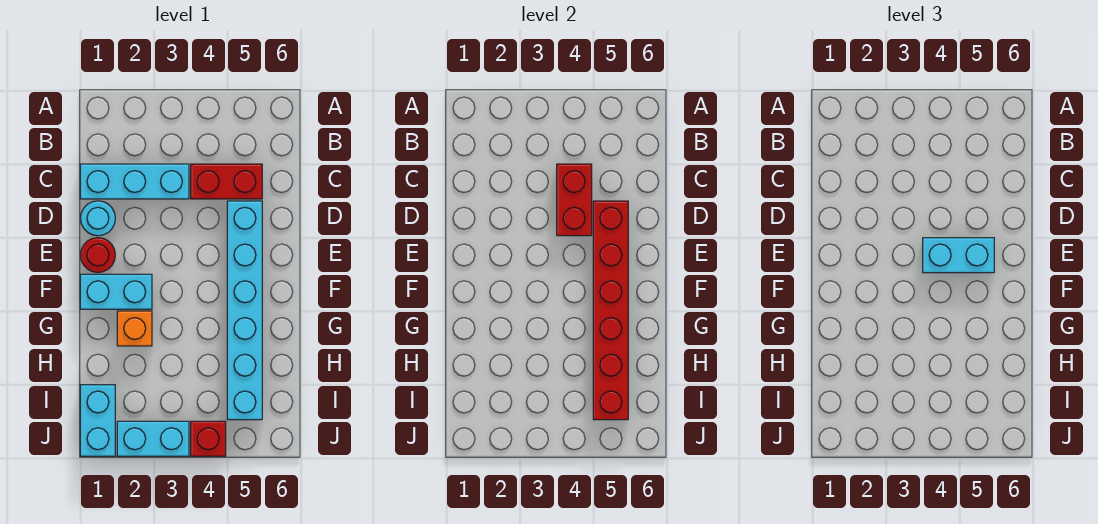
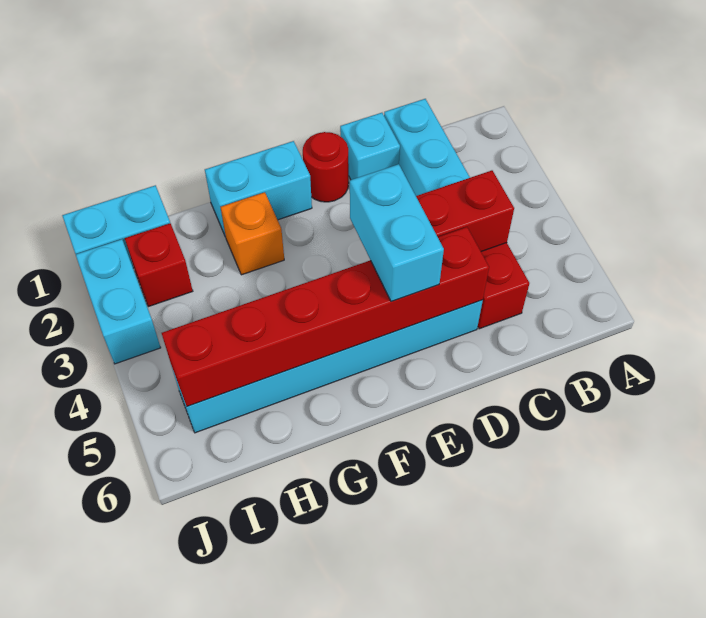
cyan round brick D1 level 1 -> cyan brick D1 level 1
cyan brick F1:F2 level 1 -> cyan brick F1:G1 level 1
red brick J4 level 1 -> red brick I2 level 1

